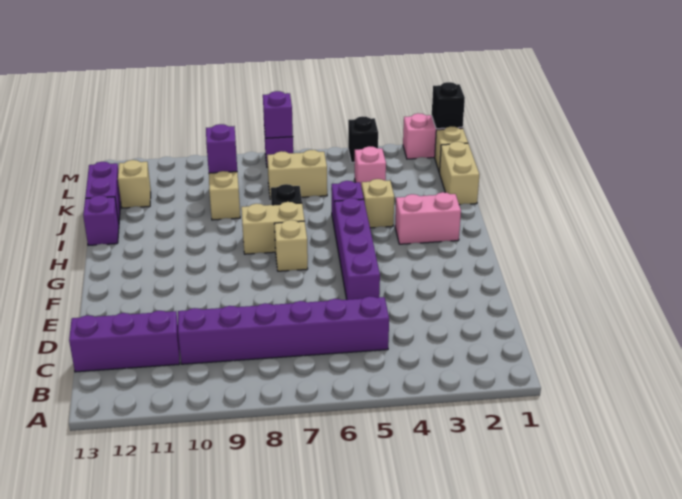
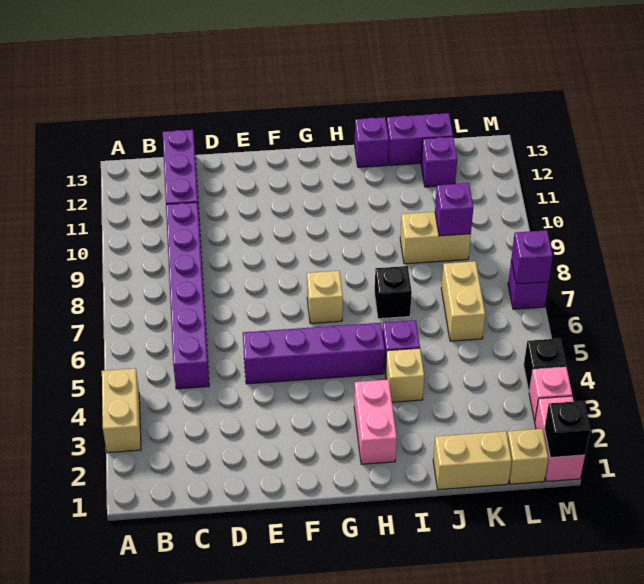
tan brick H7:H8 level 1 -> tan brick A3:A4 level 1
pink brick K4 level 1 -> pink brick M3 level 1
tan brick K12 level 1 -> purple brick K12 level 1

